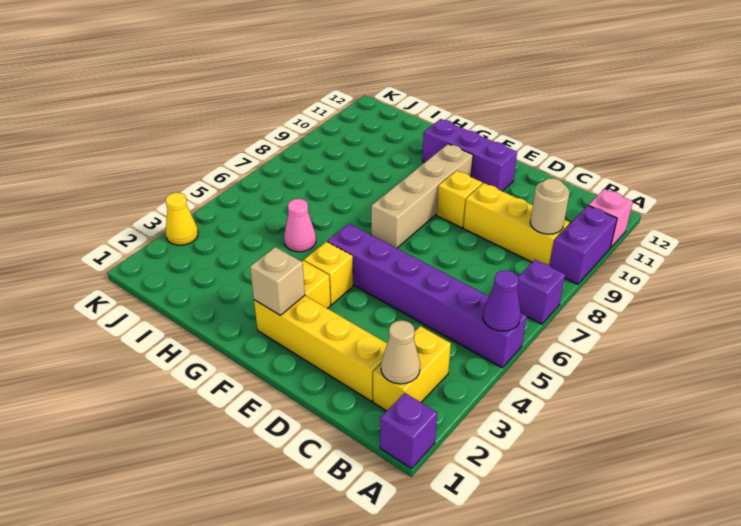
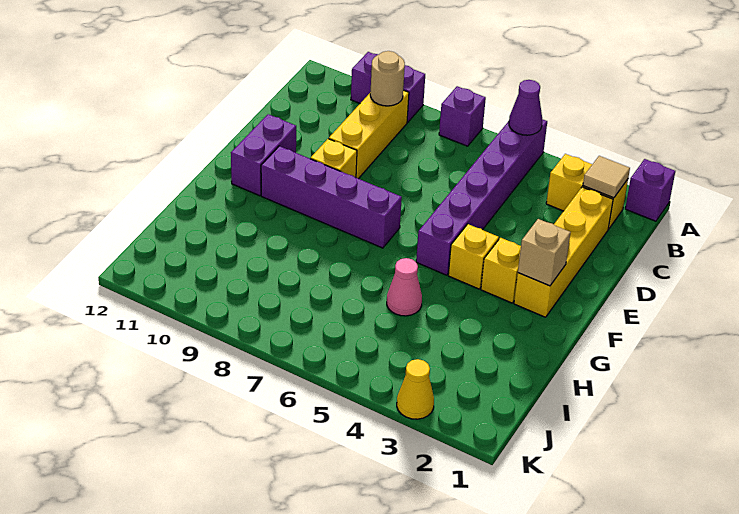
pink brick A11 level 1 -> none
tan cone B2 level 2 -> tan tile B2 level 2
purple brick E11:G11 level 1 -> purple brick E11:F11 level 1
tan brick F7:F10 level 1 -> purple brick F7:F10 level 1

